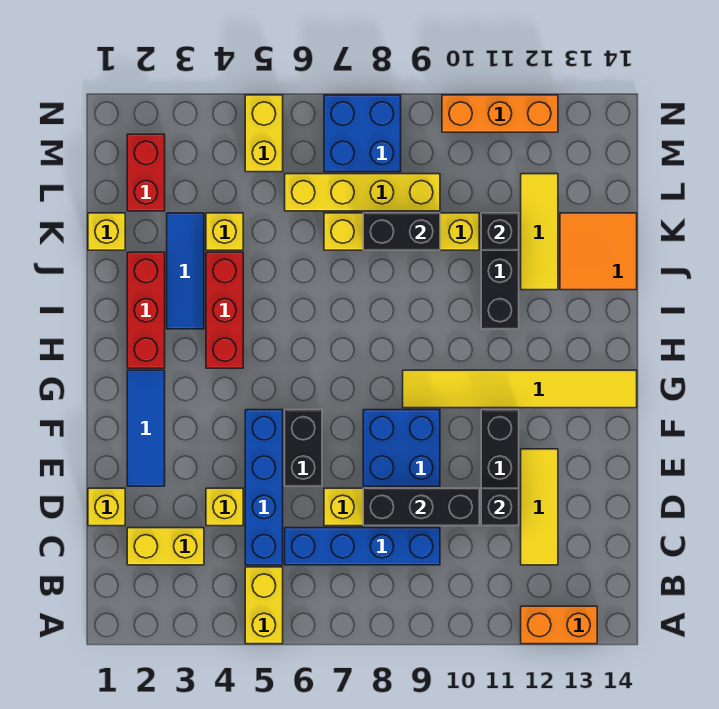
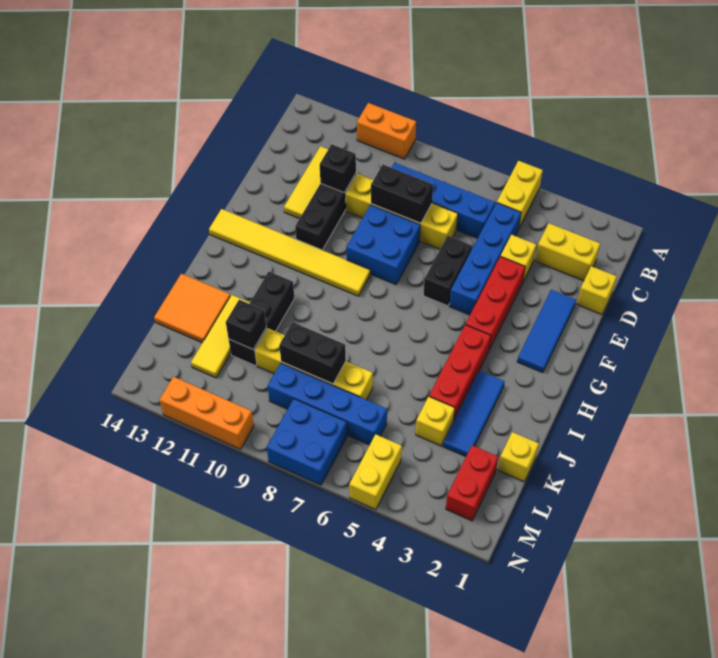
orange brick A12:A13 level 1 -> orange brick A10:A11 level 1
black brick D8:D10 level 2 -> black brick D8:D9 level 2
red brick H2:J2 level 1 -> red brick E4:G4 level 1
yellow brick L6:L9 level 1 -> blue brick L6:L9 level 1

